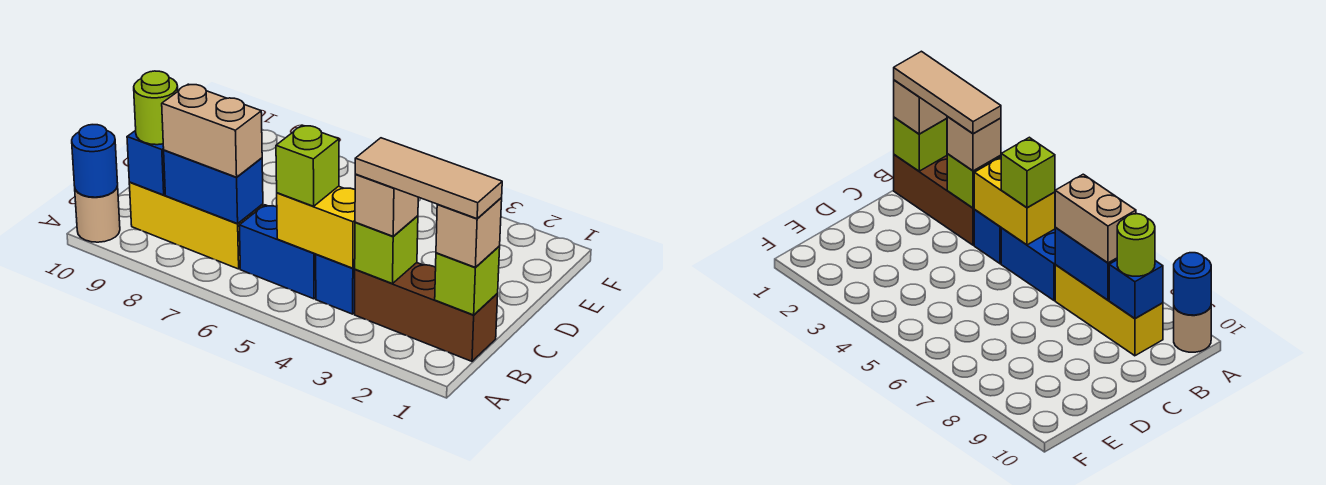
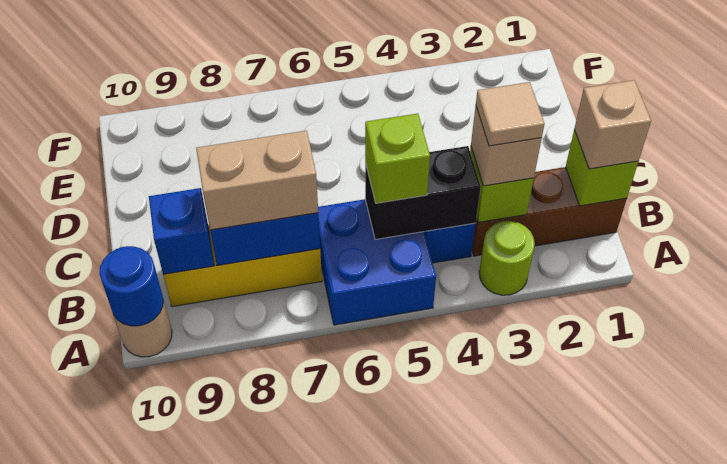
tan tile B1:B3 level 4 -> tan tile B3 level 4
yellow brick B4:B5 level 2 -> black brick B4:B5 level 2
blue brick B5:B6 level 1 -> blue brick A5:B6 level 1
lime round brick B9 level 3 -> lime round brick A3 level 1

